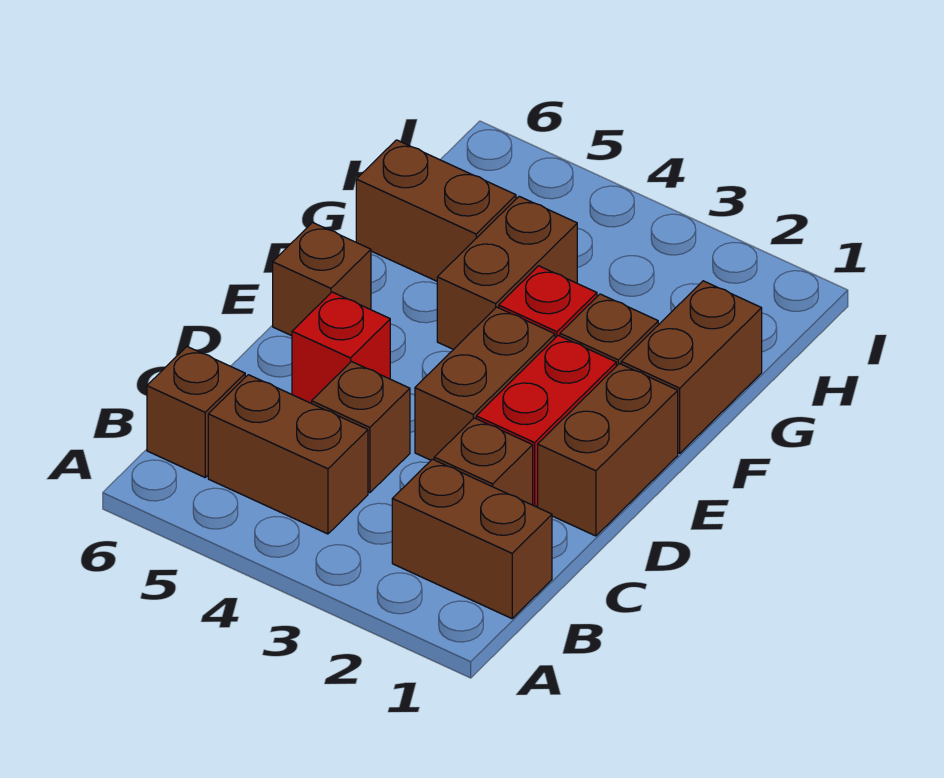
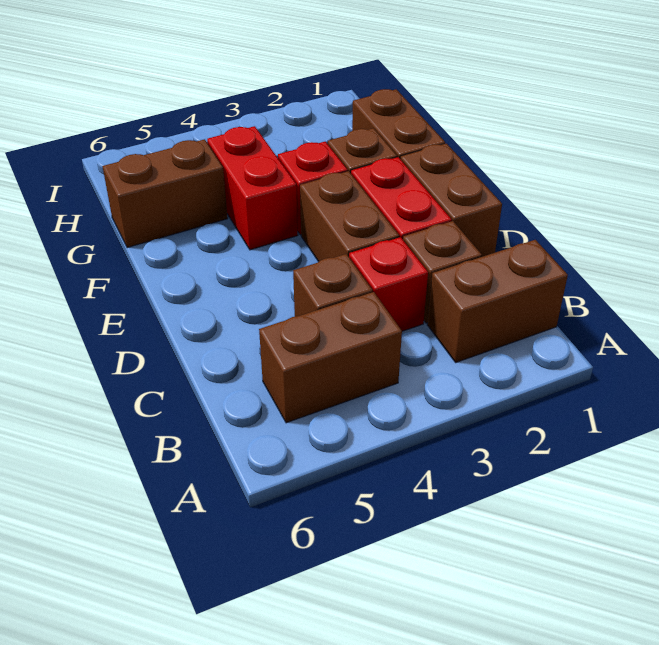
brown brick B6 level 1 -> none
red brick D5 level 1 -> red brick C3 level 1
brown brick E6 level 1 -> none
brown brick F4:G4 level 1 -> red brick F4:G4 level 1

